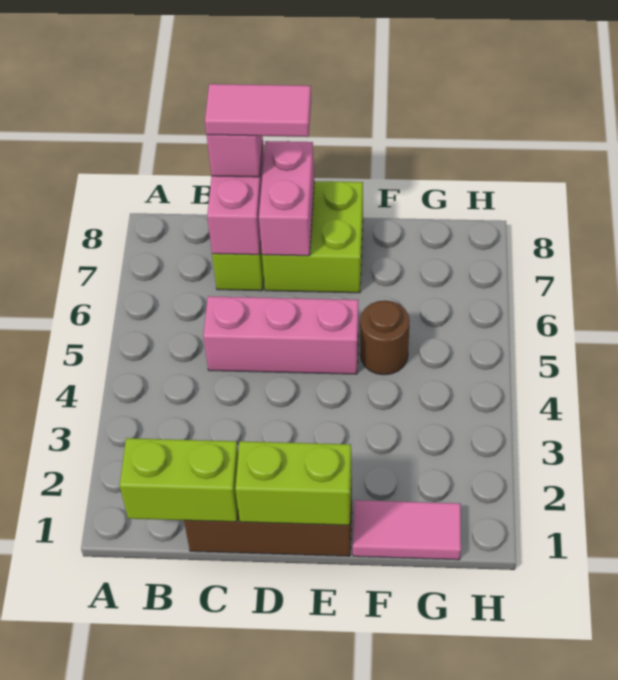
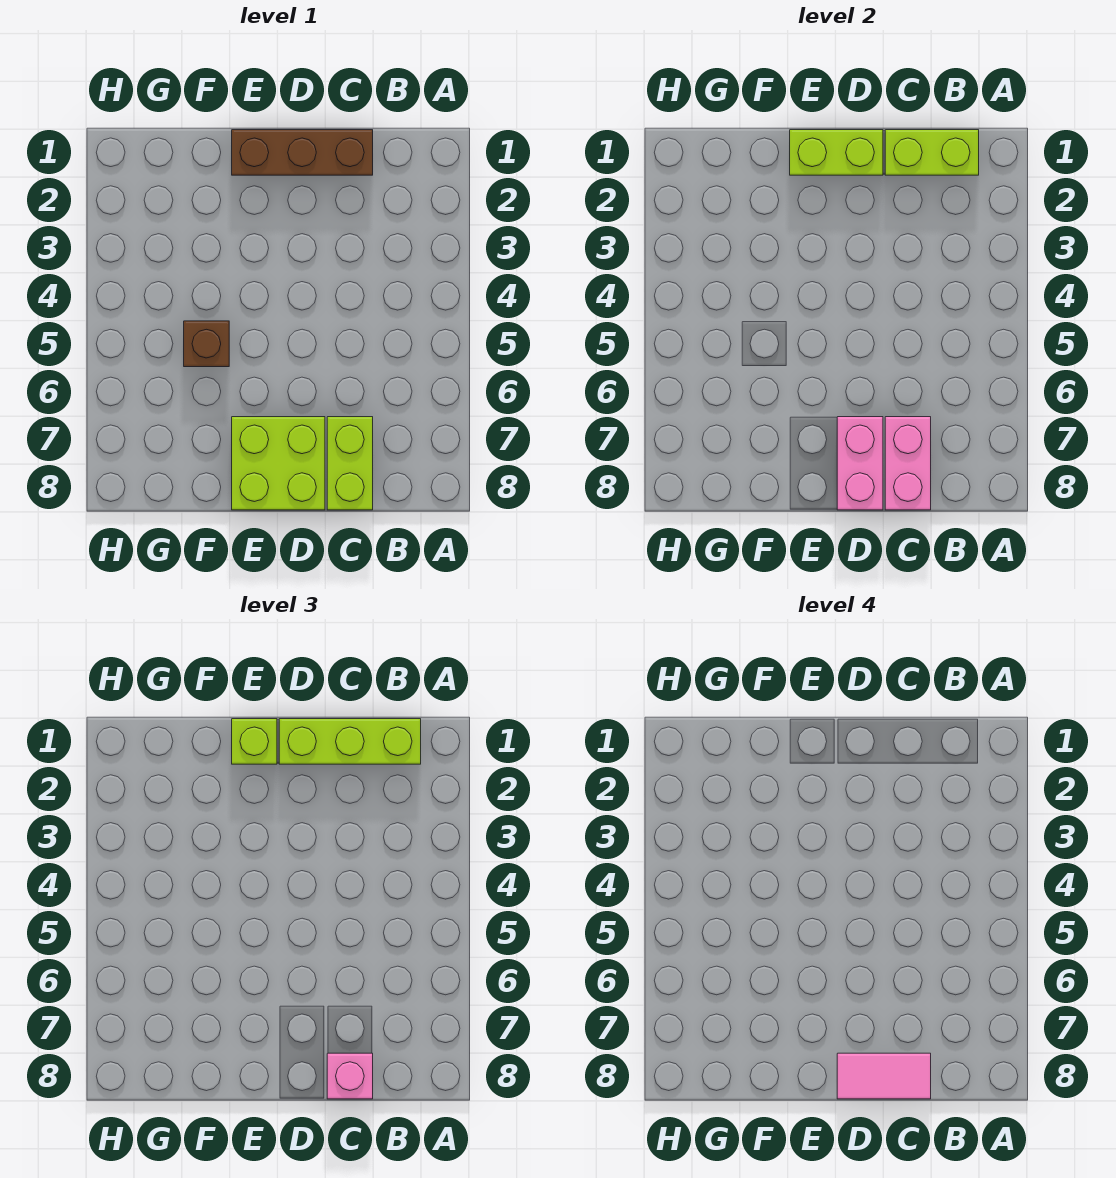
none -> lime brick B1:D1 level 3
pink brick C5:E5 level 1 -> none
none -> lime brick E1 level 3
pink tile F1:G1 level 1 -> none
brown round brick F5 level 1 -> brown brick F5 level 1

